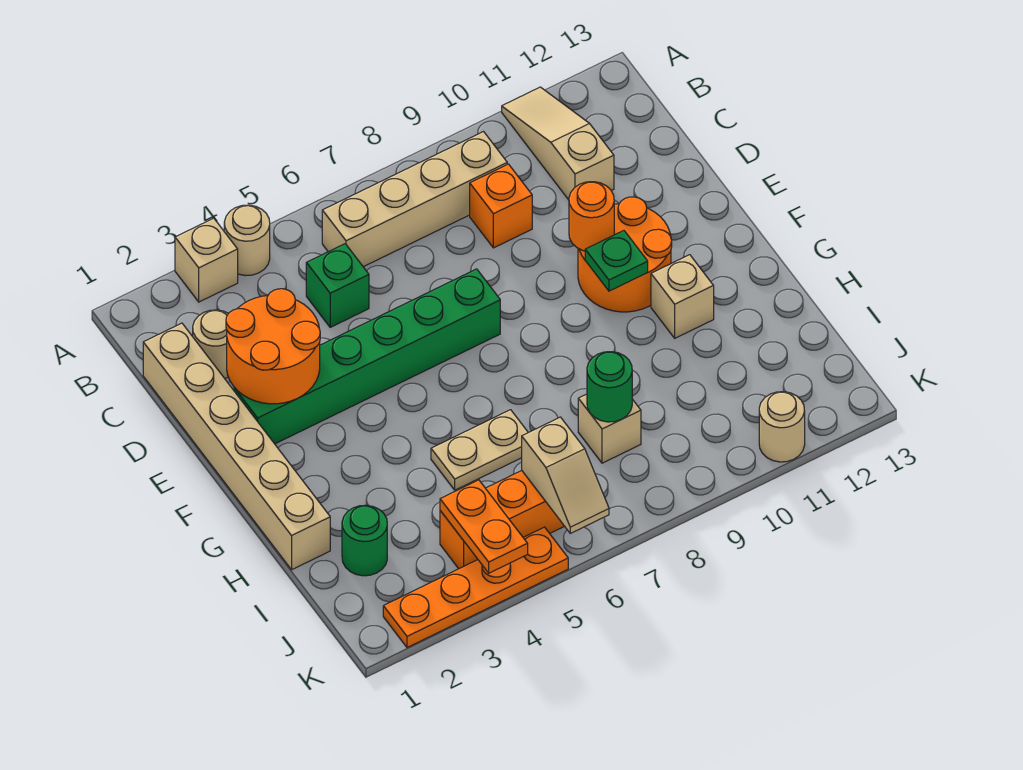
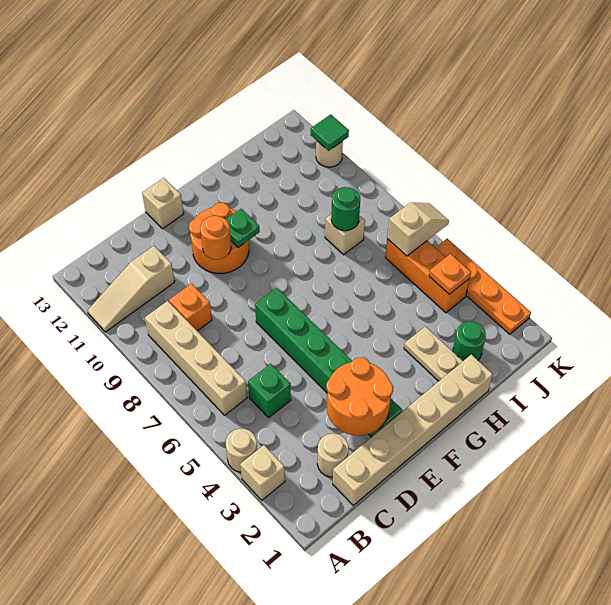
tan brick G11 level 1 -> tan brick E13 level 1
tan plate H5:H6 level 1 -> tan plate H2:H3 level 1
orange plate J4:K4 level 2 -> orange plate J4 level 2
none -> green tile K11 level 2

